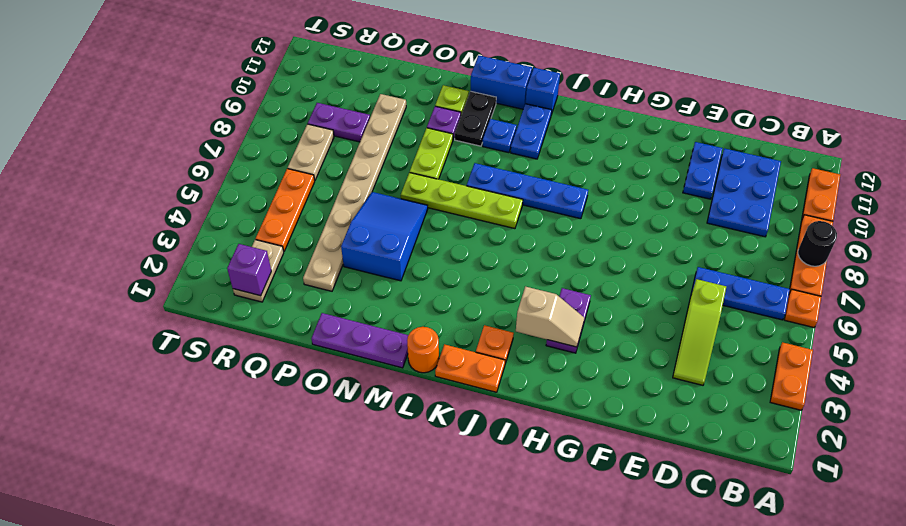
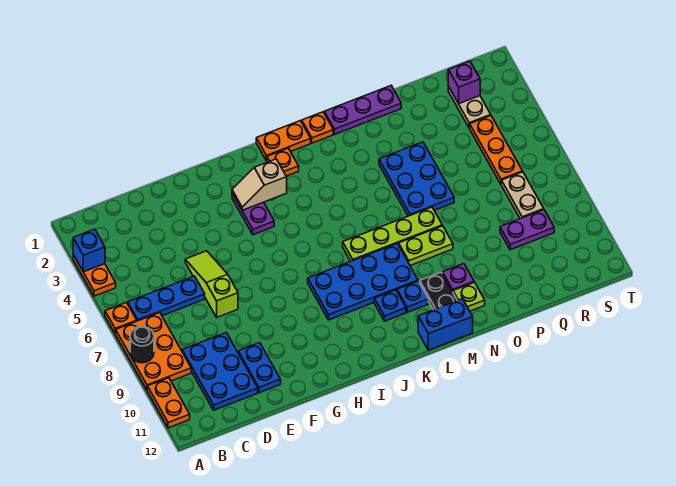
orange plate A7:A9 level 1 -> orange plate A7:B9 level 1
lime slope D3:D5 level 1 top 5 -> lime slope E5:E7 level 1 top 7
blue plate I8:L8 level 1 -> blue plate I8:L9 level 1
blue plate K10:K11 level 1 -> blue plate K10 level 1
blue brick K12 level 1 -> blue brick A3 level 2
orange round brick L1 level 1 -> orange plate L1 level 1
blue slope N4:O6 level 1 top 4 -> blue plate N4:O6 level 1
lime plate N8:N9 level 1 -> lime plate M8:N8 level 1
tan plate P3:P10 level 1 -> none

